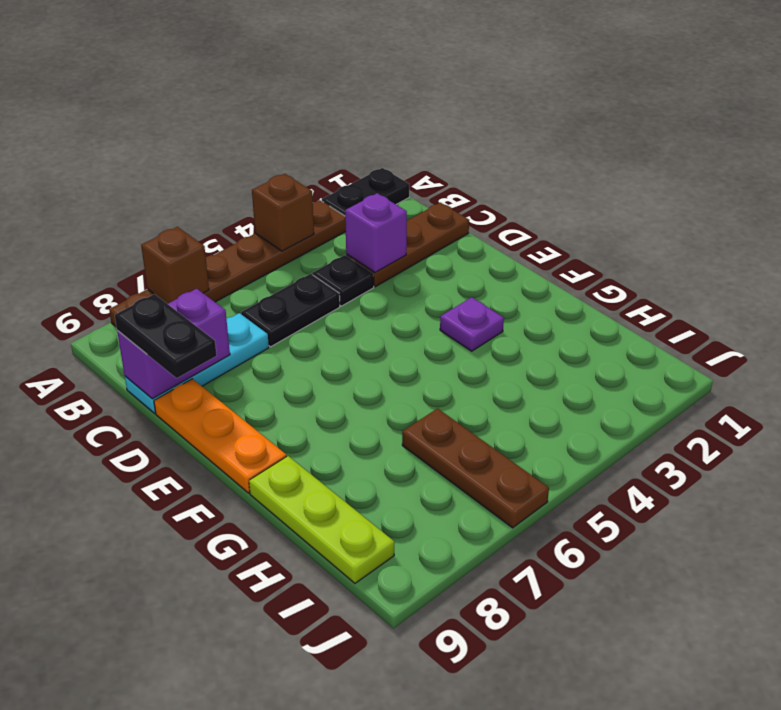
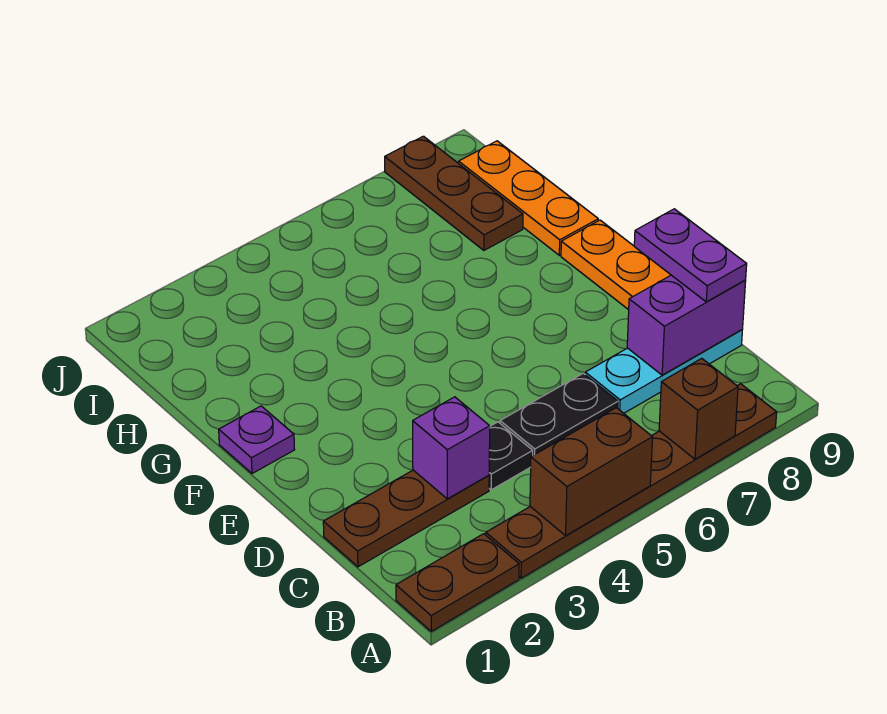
black plate A1:A2 level 1 -> brown plate A1:A2 level 1
brown brick A4 level 2 -> brown brick A4:A5 level 2
black plate C9:D9 level 3 -> purple plate C9:D9 level 3
purple plate F3 level 1 -> purple plate F1 level 1
lime plate G9:I9 level 1 -> orange plate G9:I9 level 1
brown plate H6:J6 level 1 -> brown plate H8:J8 level 1

